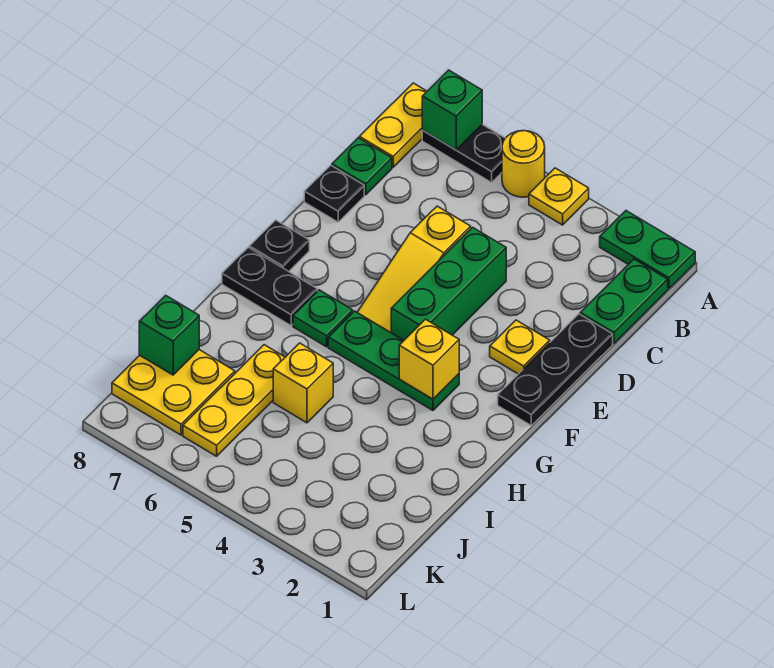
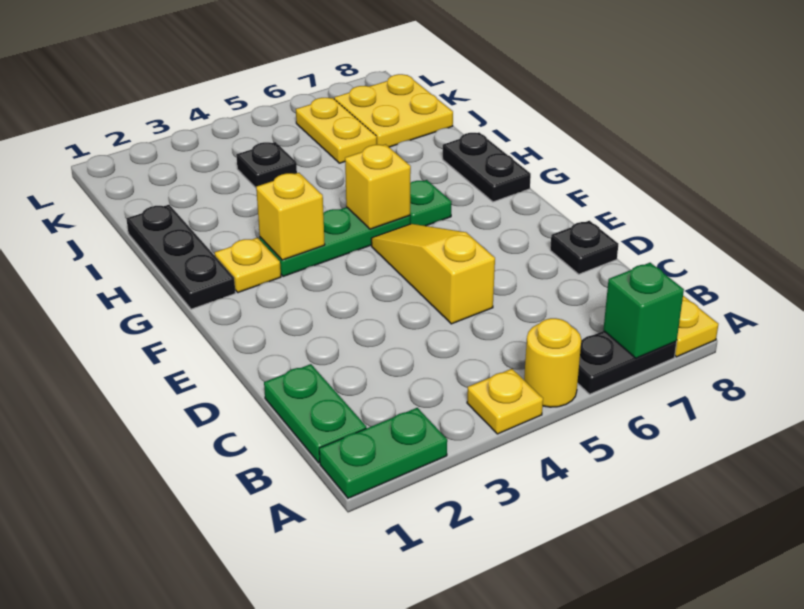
green plate C8 level 1 -> none
black plate D1:F1 level 1 -> black plate G1:I1 level 1
green brick D4:F4 level 1 -> none
yellow plate E2 level 1 -> yellow plate G2 level 1
black plate F8 level 1 -> black plate J4 level 1
black plate G7:G8 level 1 -> black plate G8:H8 level 1
yellow brick I5 level 1 -> yellow brick G5 level 2
yellow plate I6:K6 level 1 -> yellow plate J6:K6 level 1
green brick J8 level 2 -> none

